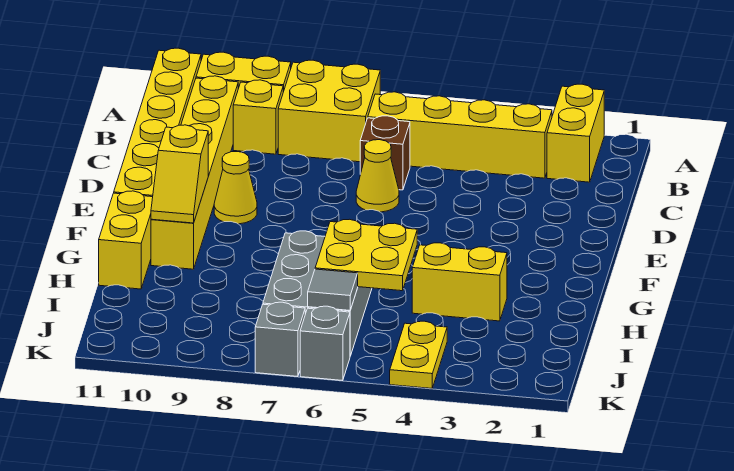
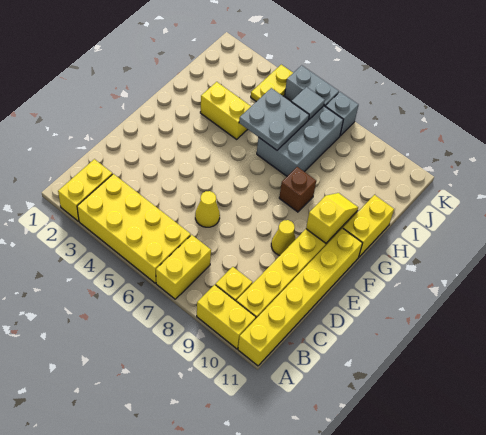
yellow brick A7:B8 level 1 -> yellow brick A7:B7 level 1
yellow brick B3:B6 level 1 -> yellow brick A3:B6 level 1
brown brick C6 level 1 -> brown brick G8 level 1
yellow plate H5:I6 level 2 -> grey plate H5:I6 level 2
grey brick K6 level 1 -> grey brick K5:K6 level 1

